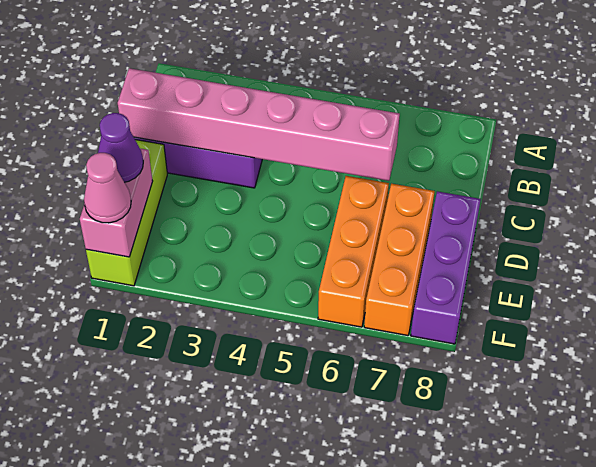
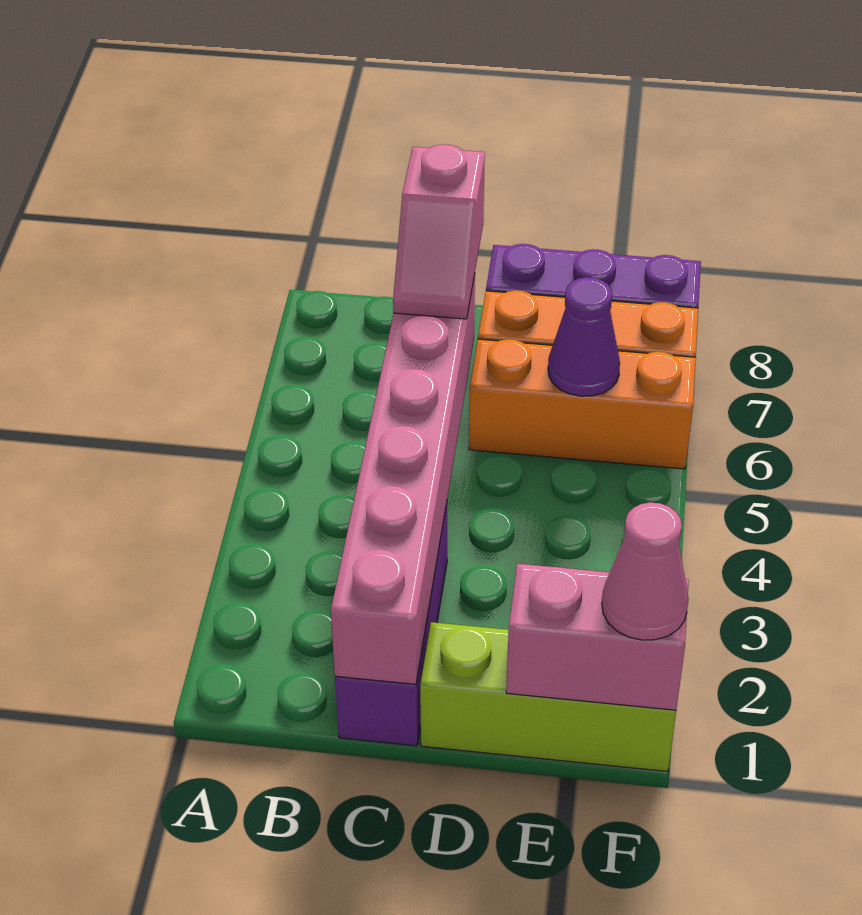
none -> pink slope C6:C7 level 3 top 7
purple cone E1 level 3 -> purple cone E6 level 2

